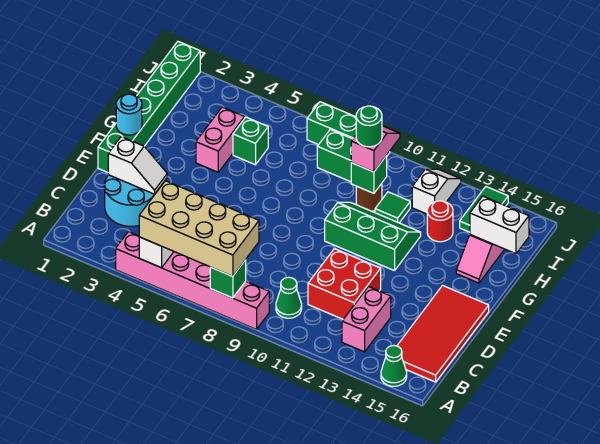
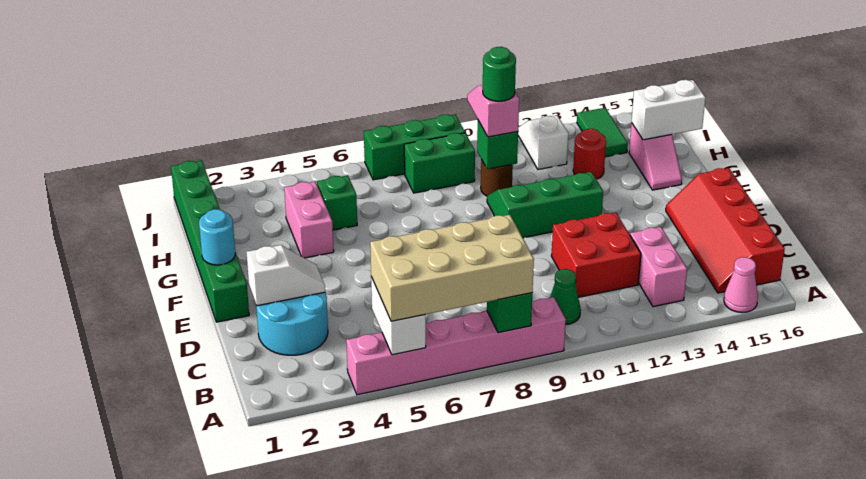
green cone A15 level 1 -> pink cone A15 level 1
red tile B15:E16 level 1 -> red slope B15:E16 level 1 top 16
green tile H11 level 1 -> none

